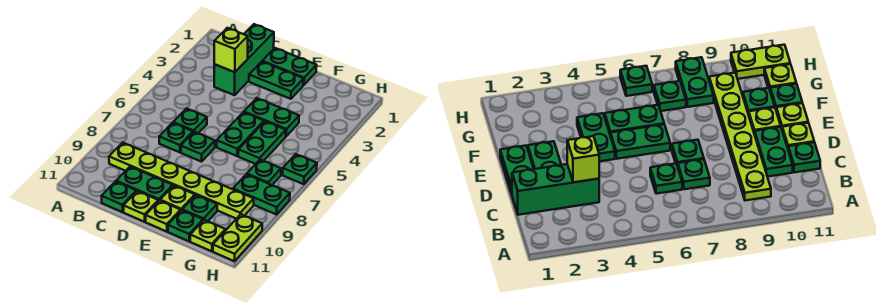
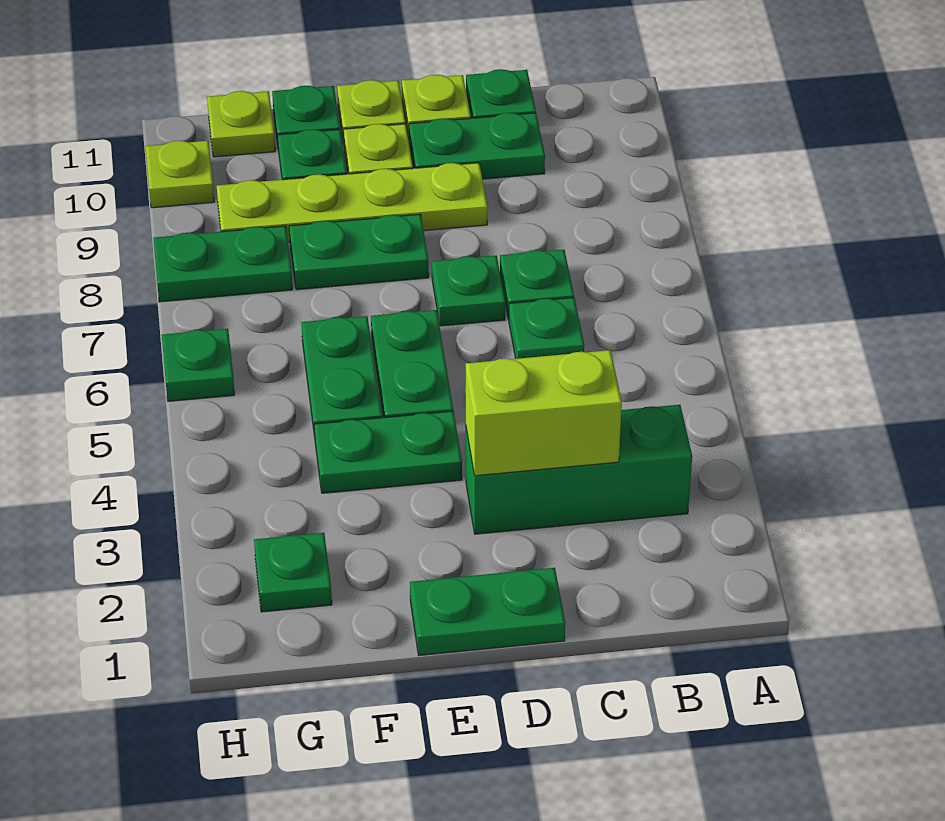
lime plate B9:G9 level 1 -> lime plate D9:G9 level 1
green brick C1:C3 level 1 -> green brick B3:D3 level 1
lime brick C3 level 2 -> lime brick C3:D3 level 2
green plate D2:E2 level 1 -> green plate E8:F8 level 1
green plate G7 level 1 -> green plate G2 level 1
lime plate H10:H11 level 1 -> lime plate H10 level 1

